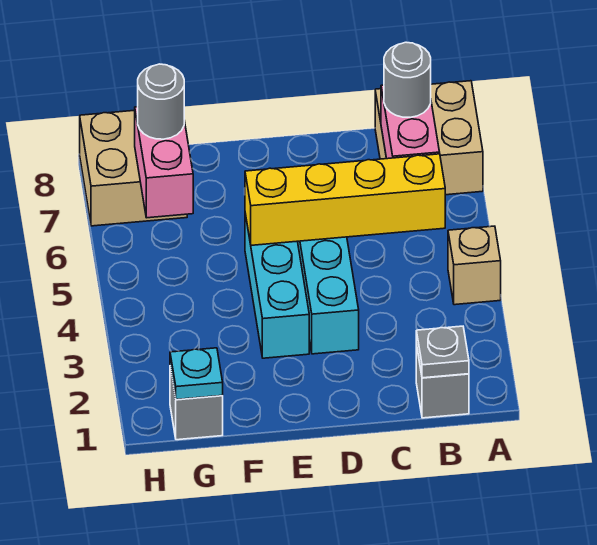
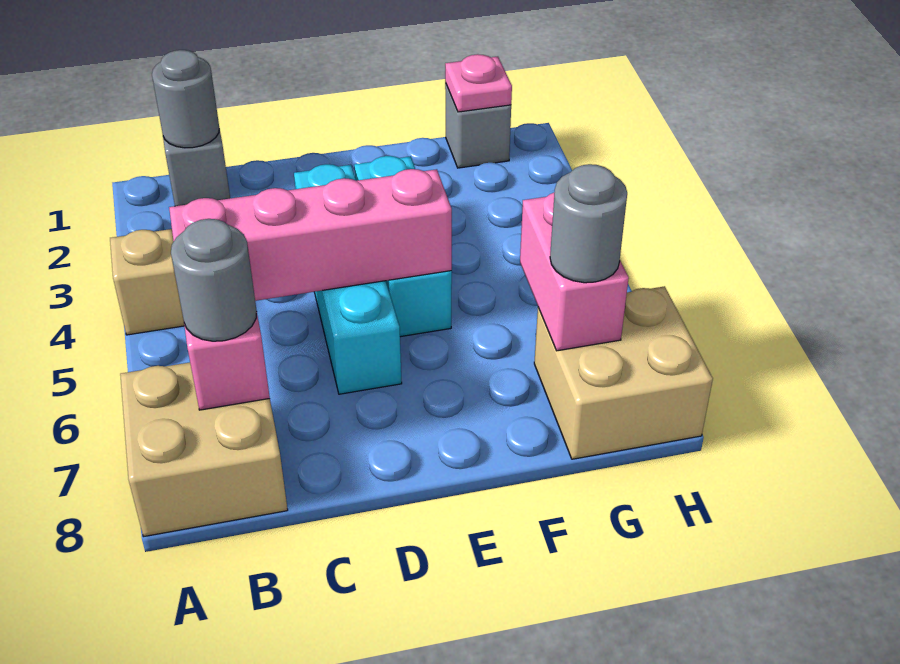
grey plate B1 level 2 -> grey round brick B1 level 2
yellow brick B5:E5 level 2 -> pink brick B5:E5 level 2
cyan plate G1 level 2 -> pink plate G1 level 2

